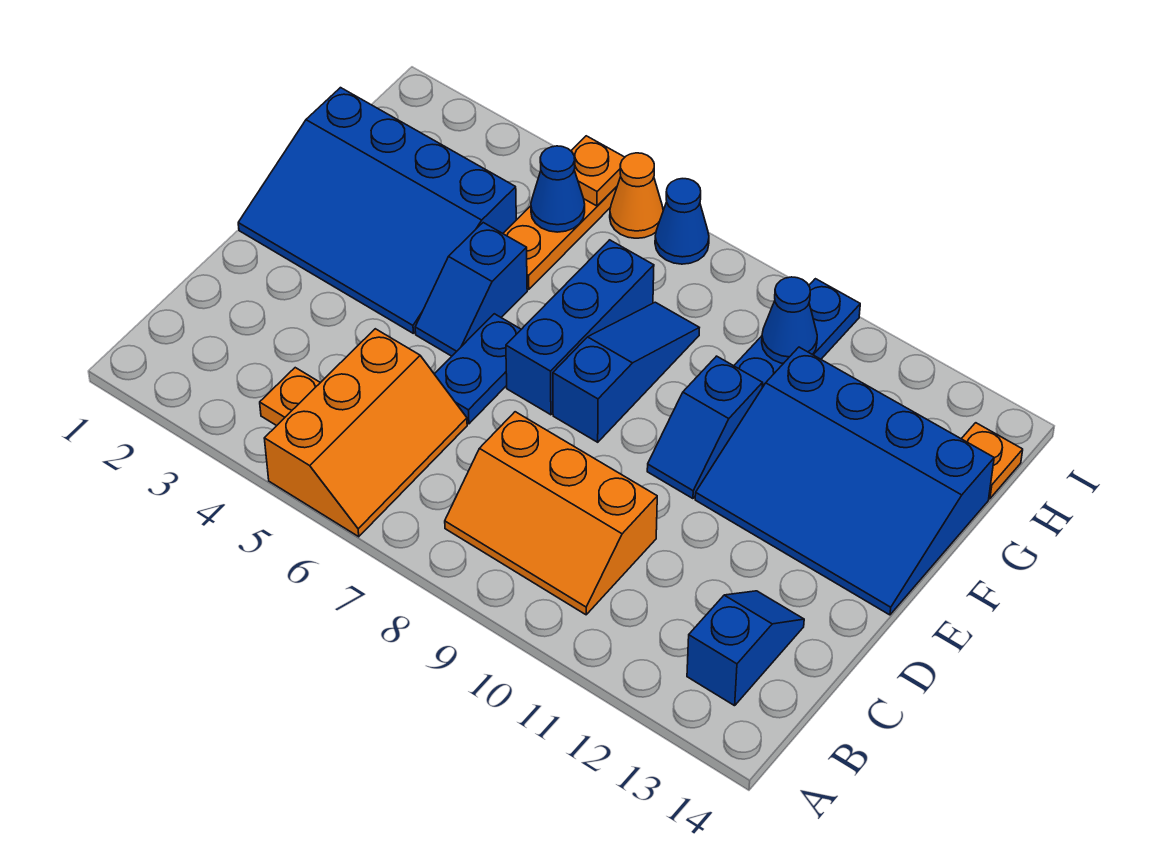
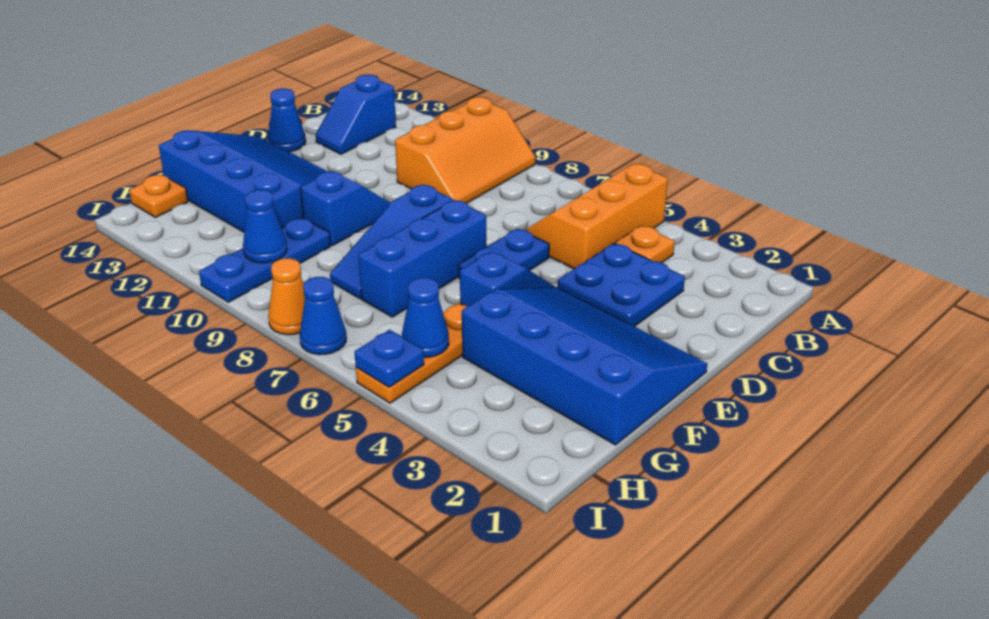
orange slope B8:C10 level 1 top C -> orange slope A9:C10 level 1 top 10
none -> blue plate C3:D4 level 1
none -> blue cone D14 level 1
orange plate I5 level 2 -> blue plate I5 level 2
orange cone I6 level 1 -> orange cone I8 level 1

